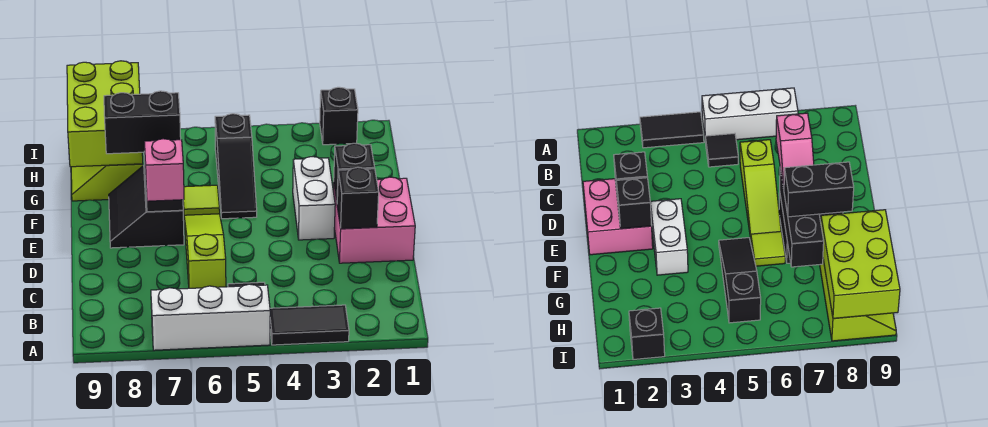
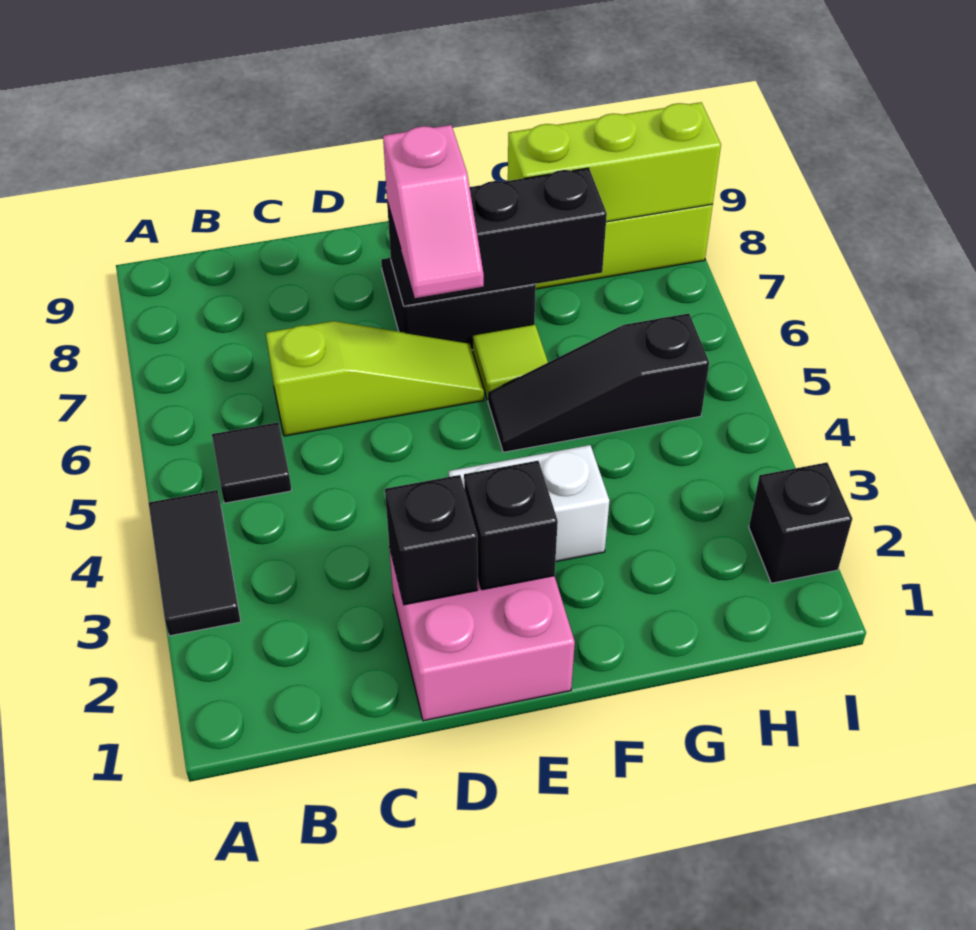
white brick A5:A7 level 1 -> none
pink slope D7:E7 level 3 top D -> pink slope E6:E7 level 3 top 7
black brick F7:F8 level 3 -> none
lime brick G8:I9 level 2 -> lime brick G8:I8 level 2

